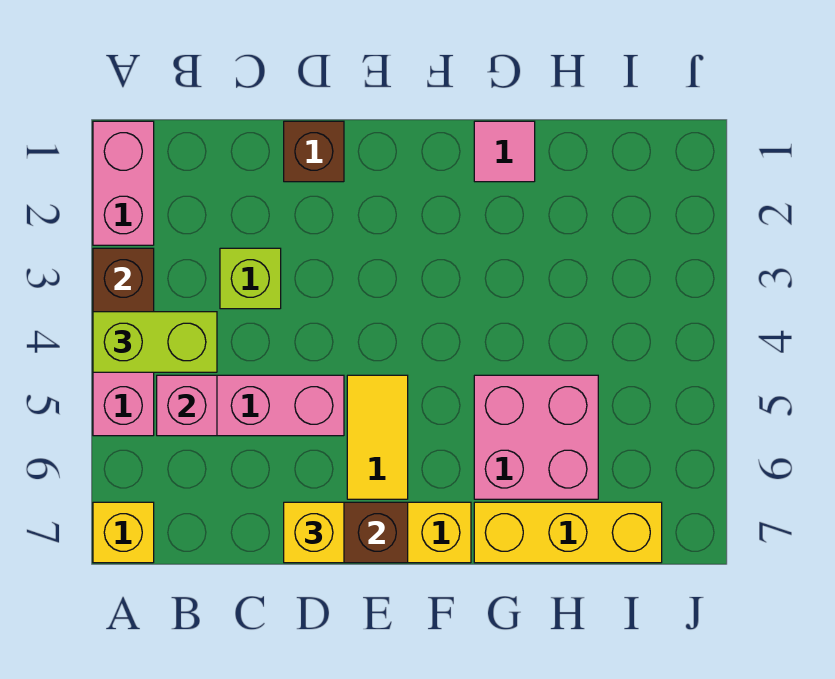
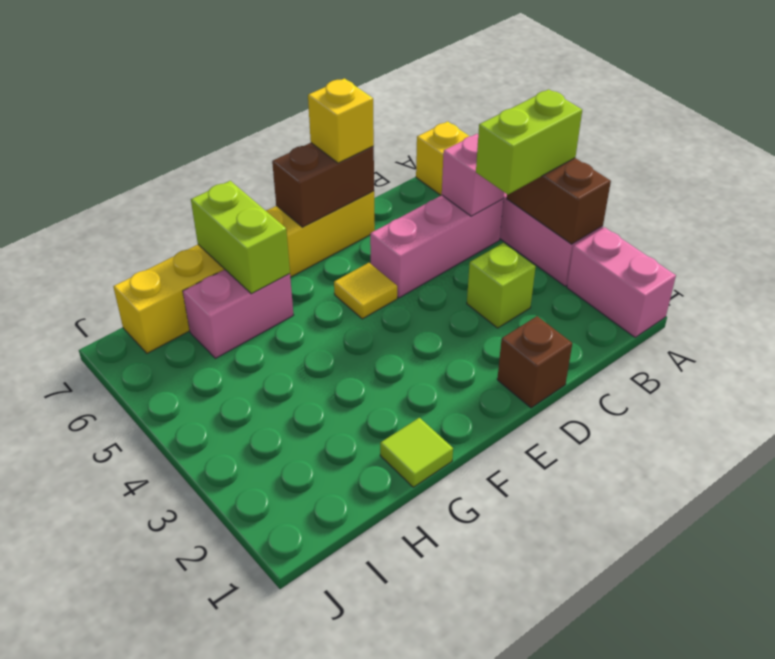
yellow tile E5:E6 level 1 -> yellow tile E5 level 1
pink tile G1 level 1 -> lime tile G1 level 1
pink brick G5:H6 level 1 -> pink brick G6:H6 level 1
none -> lime brick G6:G7 level 2

